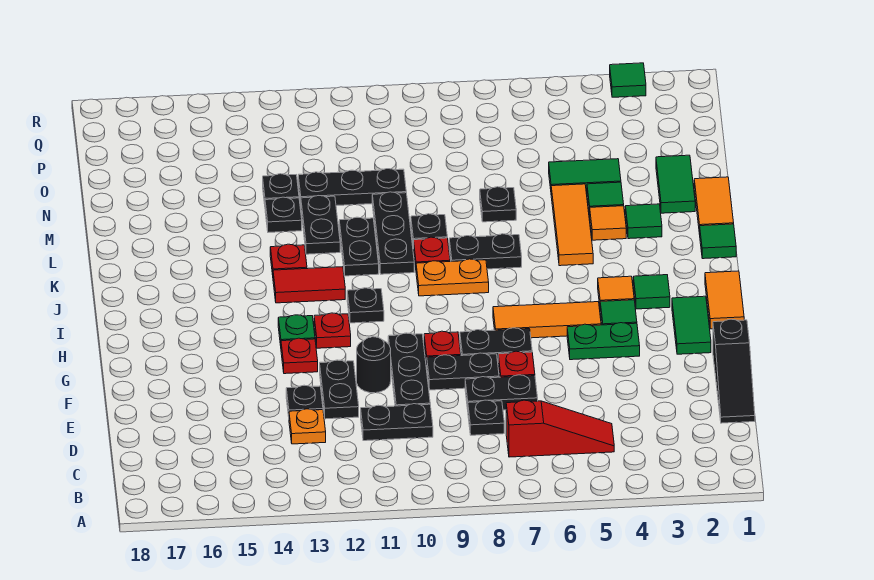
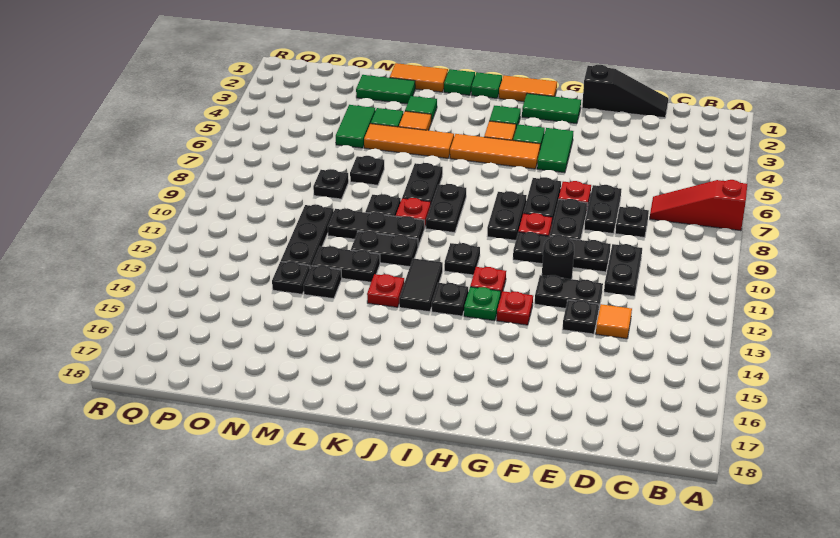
red slope C5:C7 level 1 top 7 -> red slope A7:C7 level 1 top A
orange plate D13 level 1 -> orange tile D13 level 1
green plate G4:G5 level 1 -> green tile G4:G5 level 1
orange tile H5:H7 level 1 -> orange tile H5:J5 level 1
none -> black plate H8:H9 level 1
none -> black plate I13 level 1
orange plate J8:J9 level 1 -> black plate J8:J9 level 1
red tile J12:J13 level 1 -> black tile J12:J13 level 1
none -> black plate N8 level 1
green tile R3 level 1 -> green tile J1 level 1

